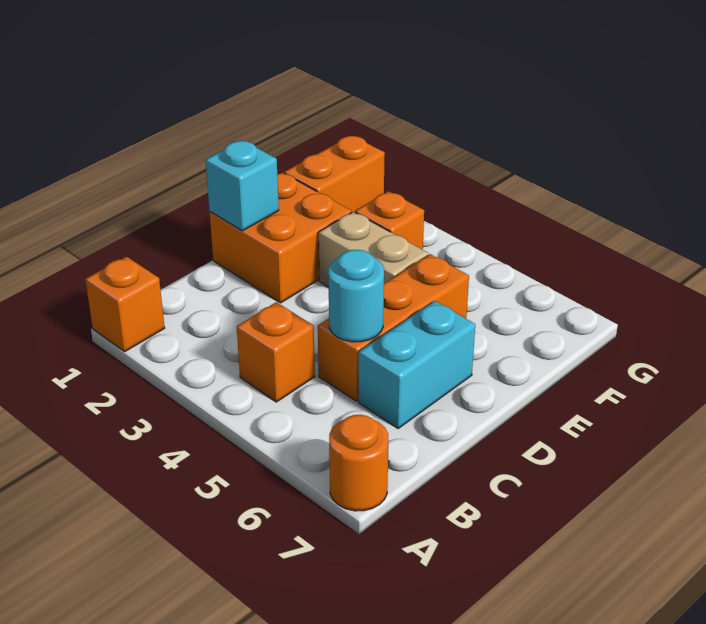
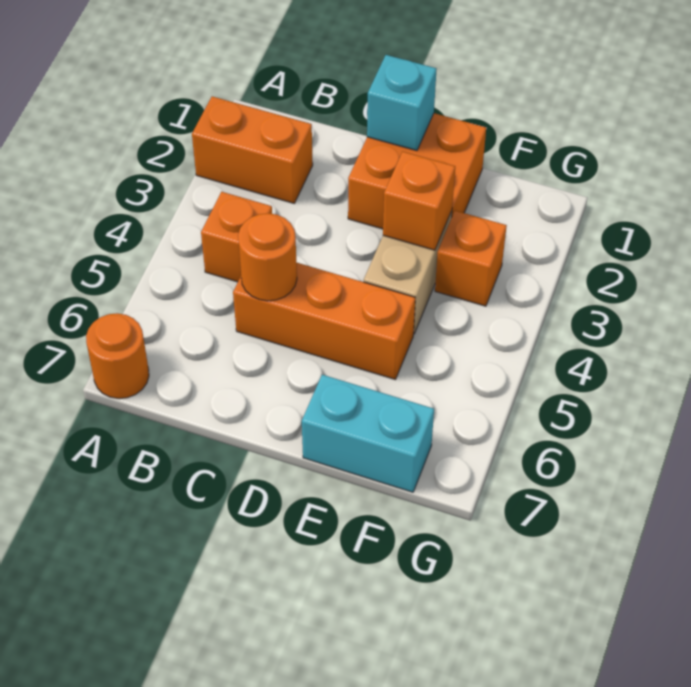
orange brick A1 level 1 -> orange brick E3 level 2
cyan round brick C5 level 2 -> orange round brick C5 level 2
cyan brick C6:D6 level 1 -> cyan brick E7:F7 level 1
orange brick F1:G1 level 1 -> orange brick A2:B2 level 1

